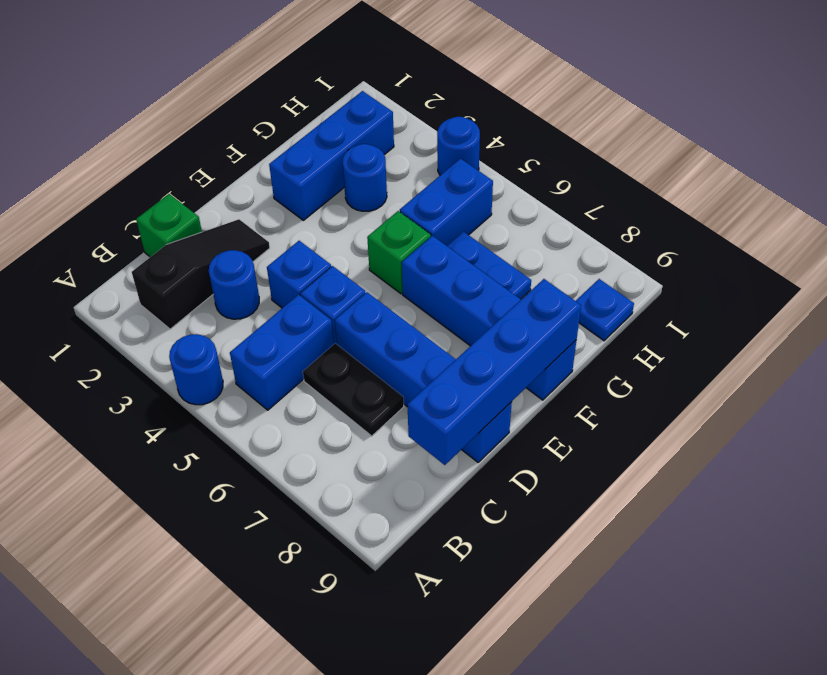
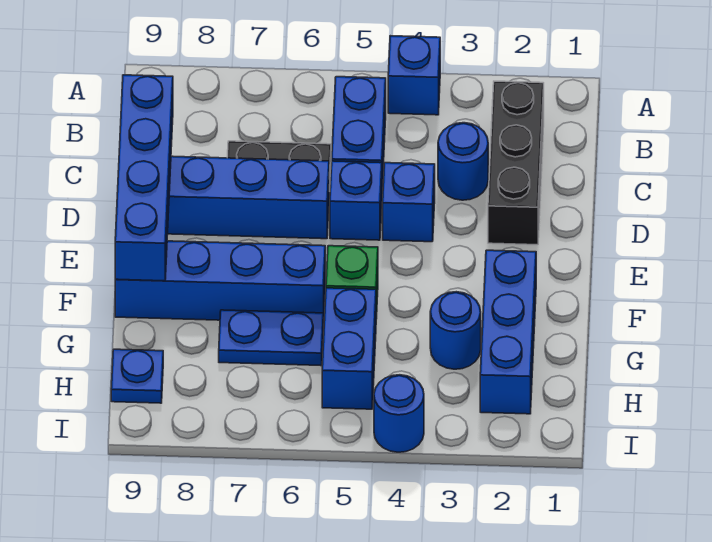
blue round brick A4 level 1 -> blue brick A4 level 1
black slope B2:D2 level 1 top B -> black brick B2:D2 level 1
green brick C1 level 1 -> none

